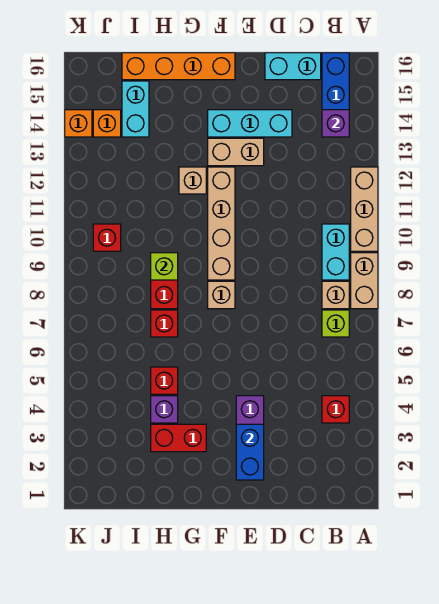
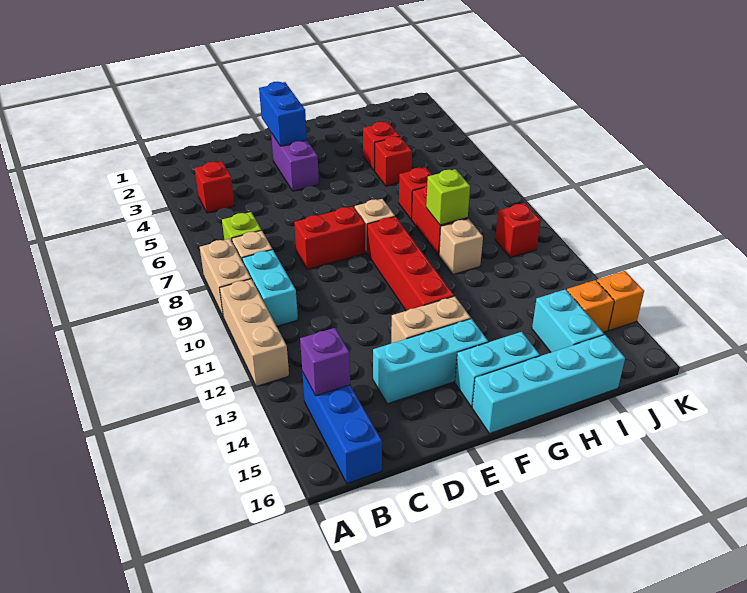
cyan brick C16:D16 level 1 -> cyan brick F15:G15 level 1
tan brick F9:F12 level 1 -> red brick F9:F12 level 1
orange brick F16:I16 level 1 -> cyan brick F16:I16 level 1
red brick G3:H3 level 1 -> red brick D8:E8 level 1
tan brick G12 level 1 -> tan brick H10 level 1
purple brick H4 level 1 -> red brick H4 level 1

